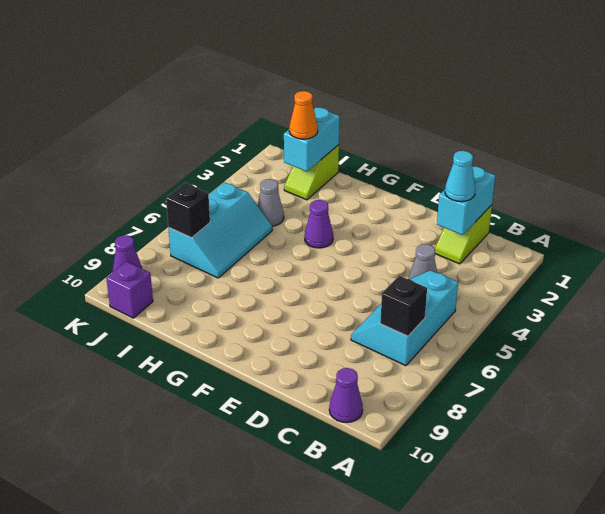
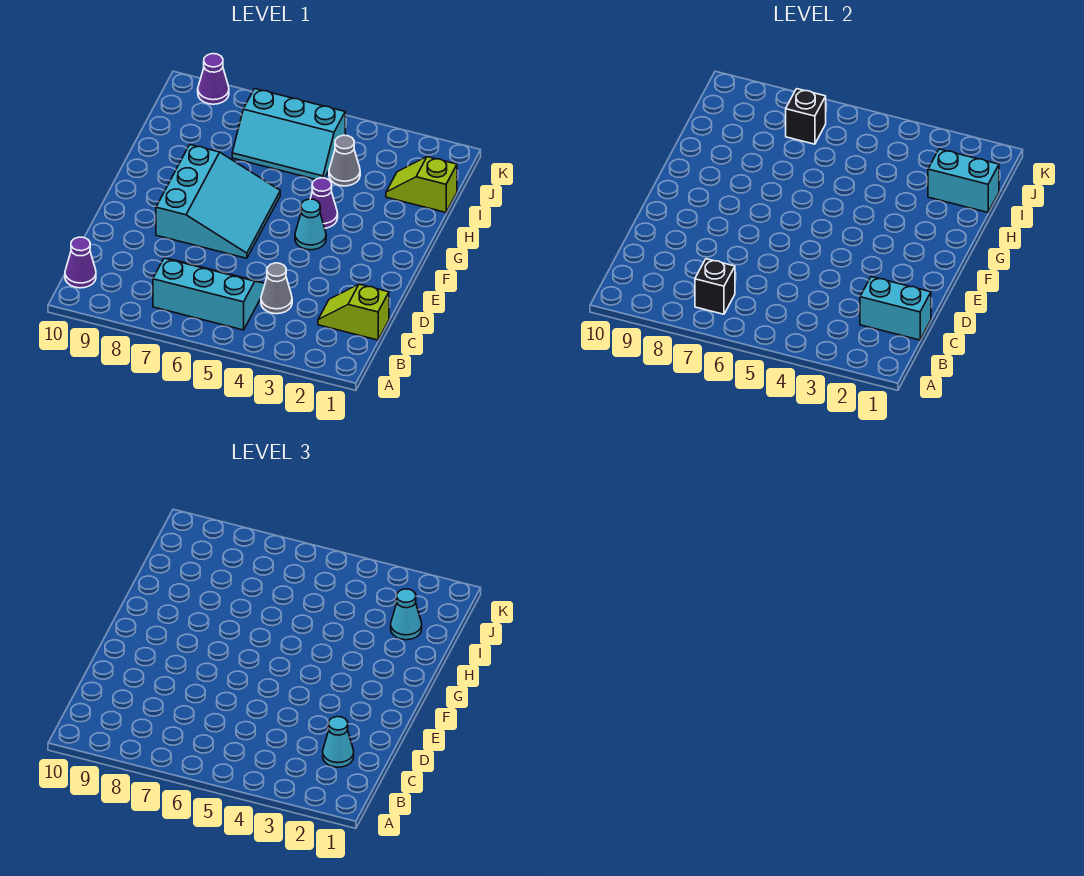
none -> cyan slope E6:G8 level 1 top 8
none -> cyan cone F4 level 1
orange cone I2 level 3 -> cyan cone I2 level 3
purple brick J10 level 1 -> none

